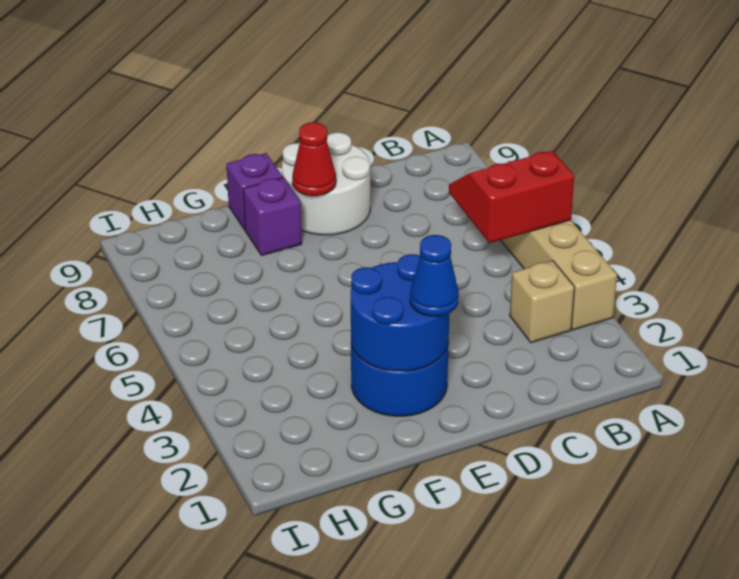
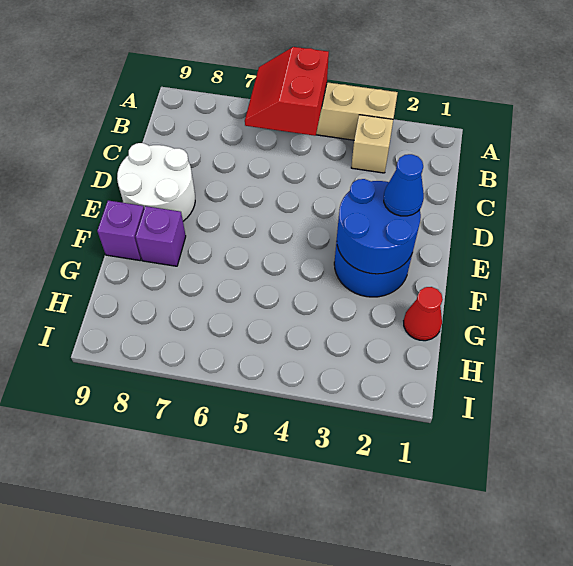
red cone E8 level 2 -> red cone G1 level 1

